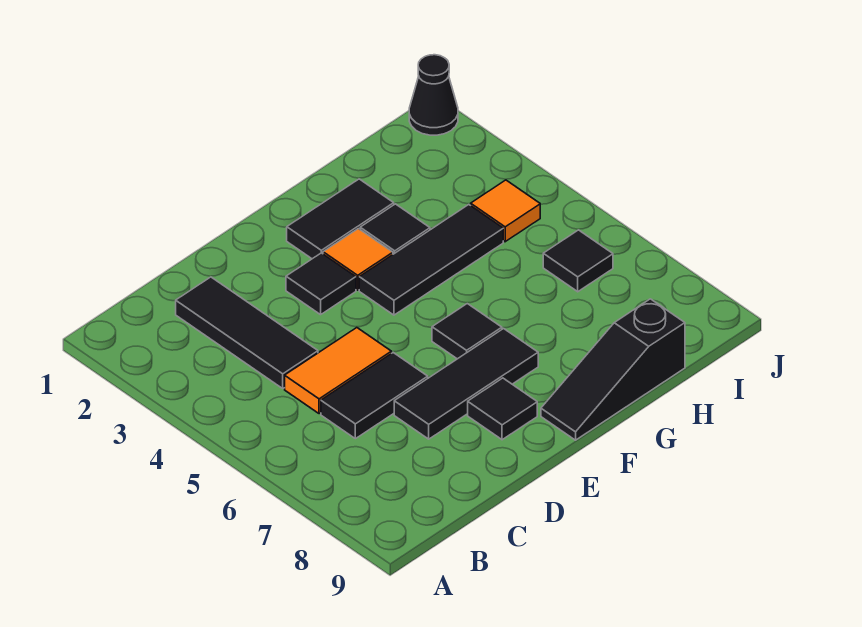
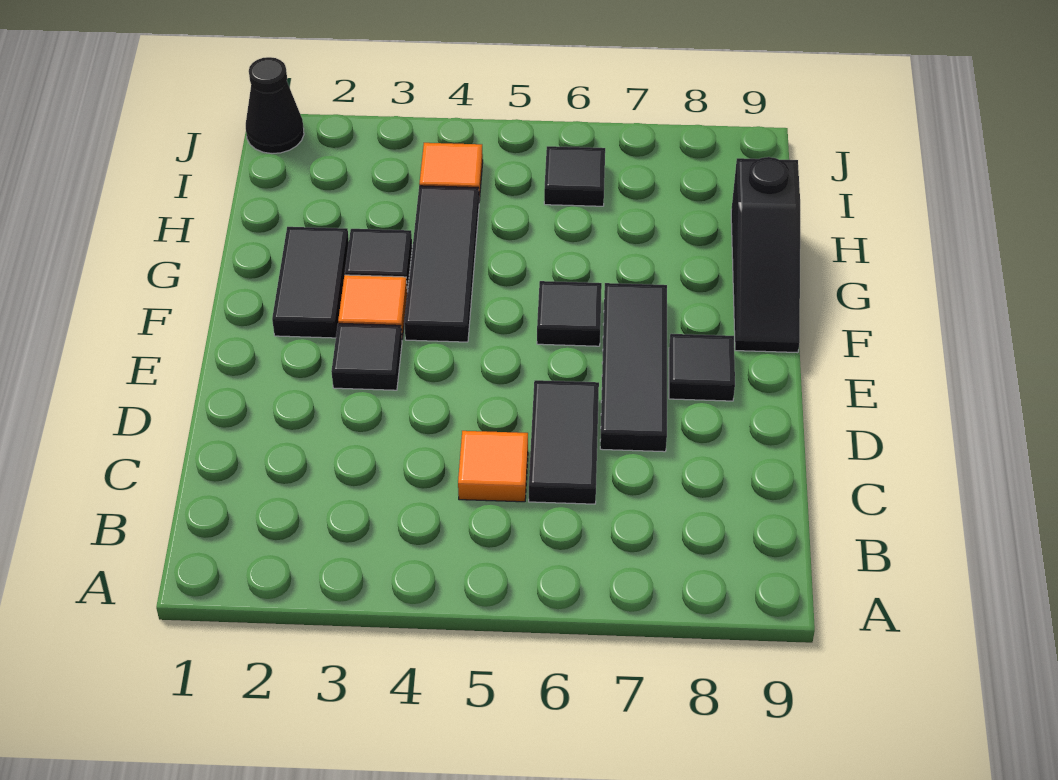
black tile C2:C4 level 1 -> none
orange tile C5:D5 level 1 -> orange tile C5 level 1

